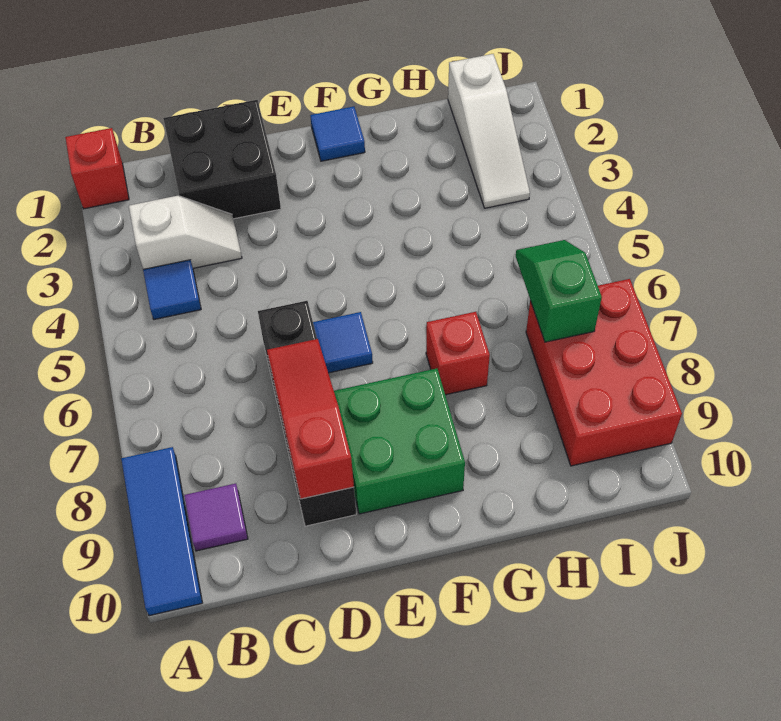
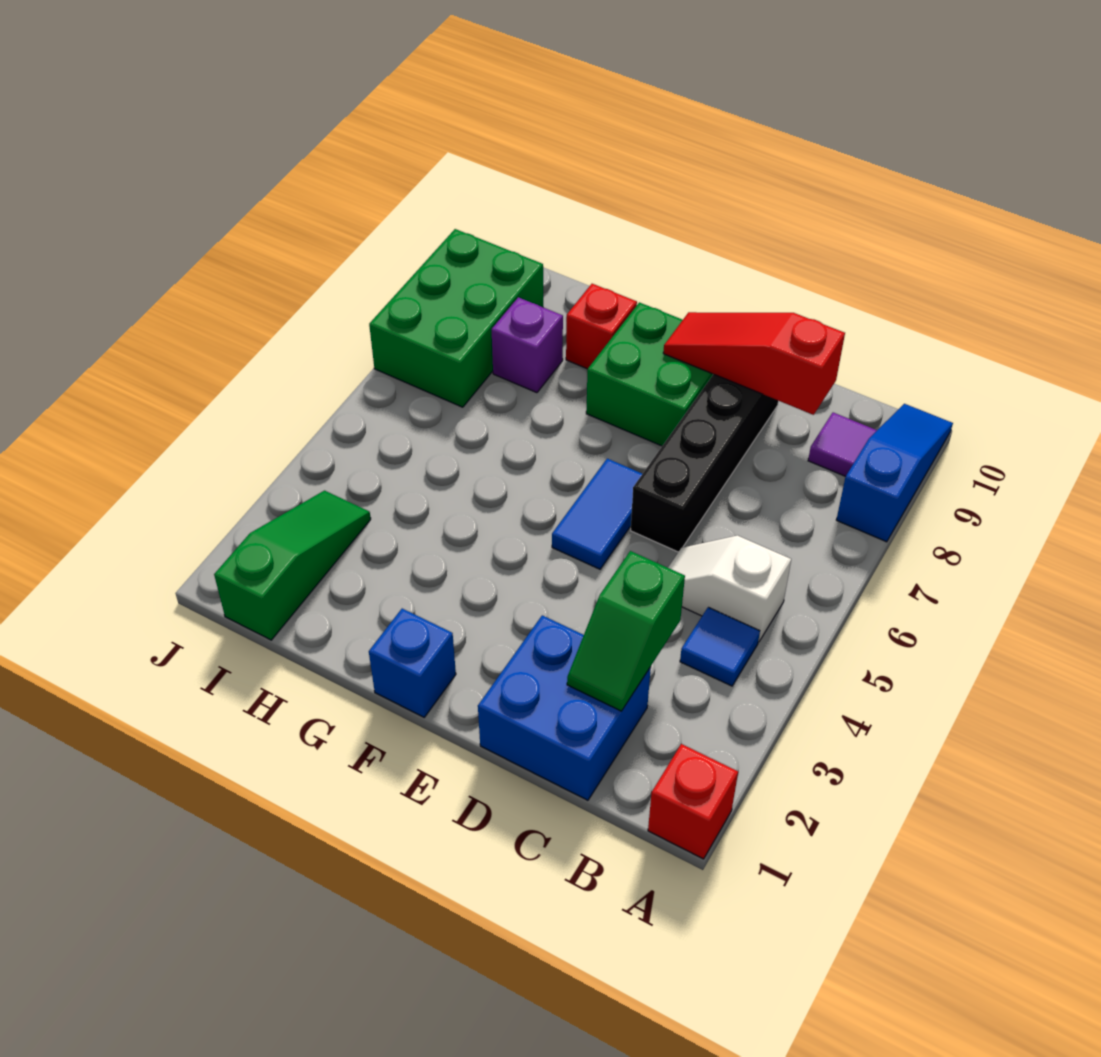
blue tile A8:A10 level 1 -> blue slope A8:A10 level 1 top 8
white slope B3:C3 level 1 top B -> white slope B5:C5 level 1 top B
black brick C1:D2 level 1 -> blue brick C1:D2 level 1
red slope D7:D9 level 2 top 9 -> red slope C9:E9 level 2 top C
blue tile E6 level 1 -> blue tile E5:E6 level 1
blue tile F1 level 1 -> blue brick F1 level 1
red brick G7 level 1 -> red brick G9 level 1
none -> purple brick H8 level 1
white slope I1:I3 level 1 top 1 -> green slope I1:I3 level 1 top 1
green slope I6:I7 level 2 top 7 -> green slope C2:C3 level 2 top 3
red brick I7:J9 level 1 -> green brick I7:J9 level 1

